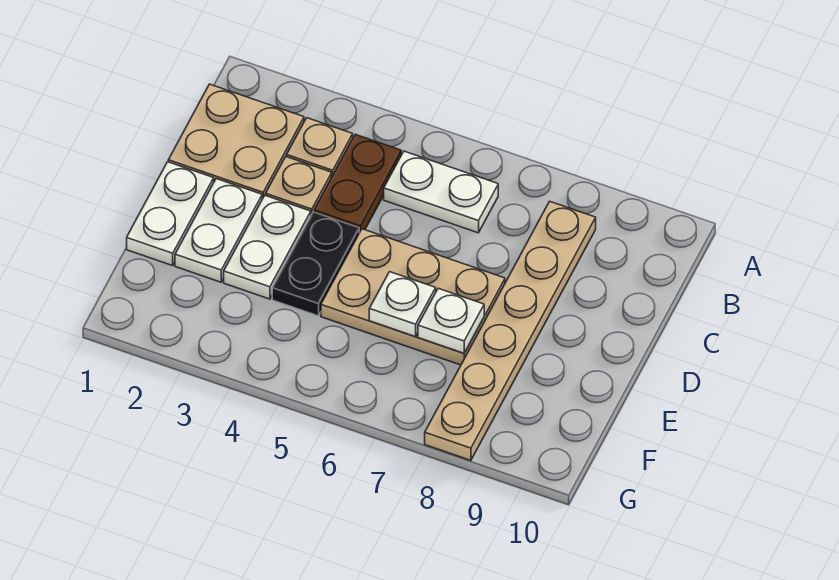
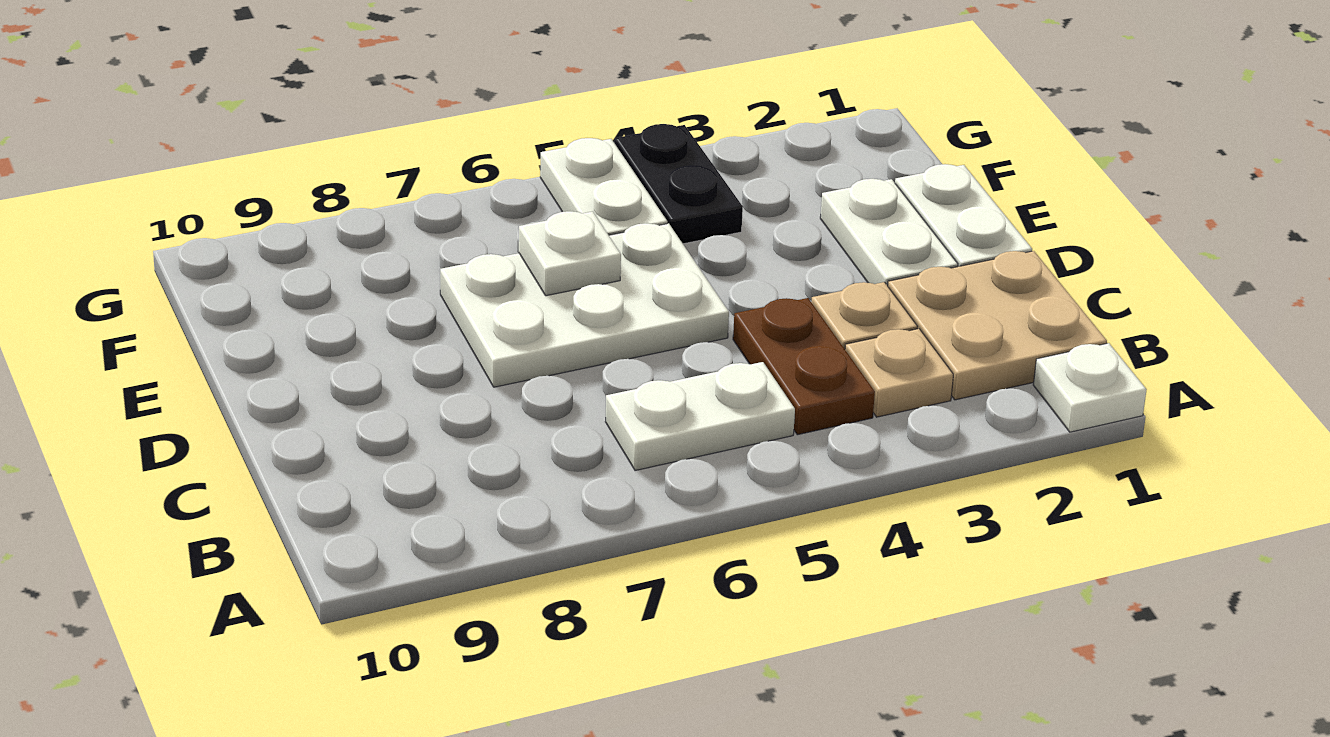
tan plate B8:G8 level 1 -> none
white plate D3:E3 level 1 -> white plate F5:G5 level 1
black plate D4:E4 level 1 -> black plate F4:G4 level 1
tan plate D5:E7 level 1 -> white plate D5:E7 level 1
white plate E7 level 2 -> white plate A1 level 1

